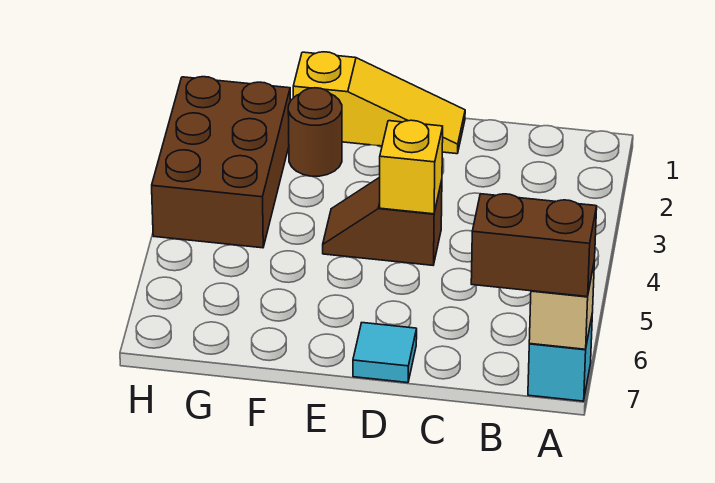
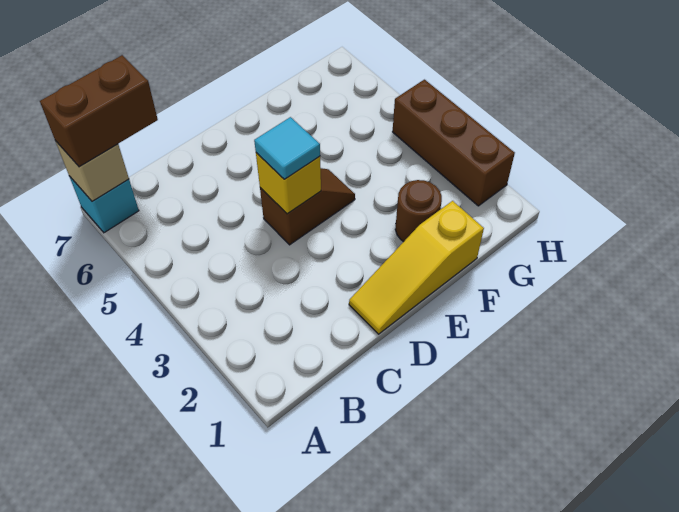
cyan tile D7 level 1 -> cyan tile D4 level 3
brown brick G2:H4 level 1 -> brown brick H2:H4 level 1

